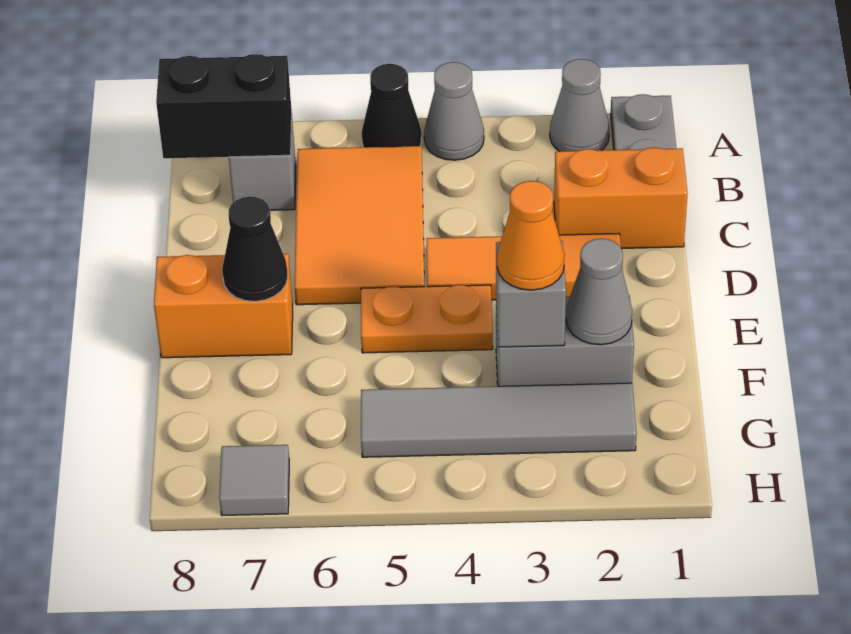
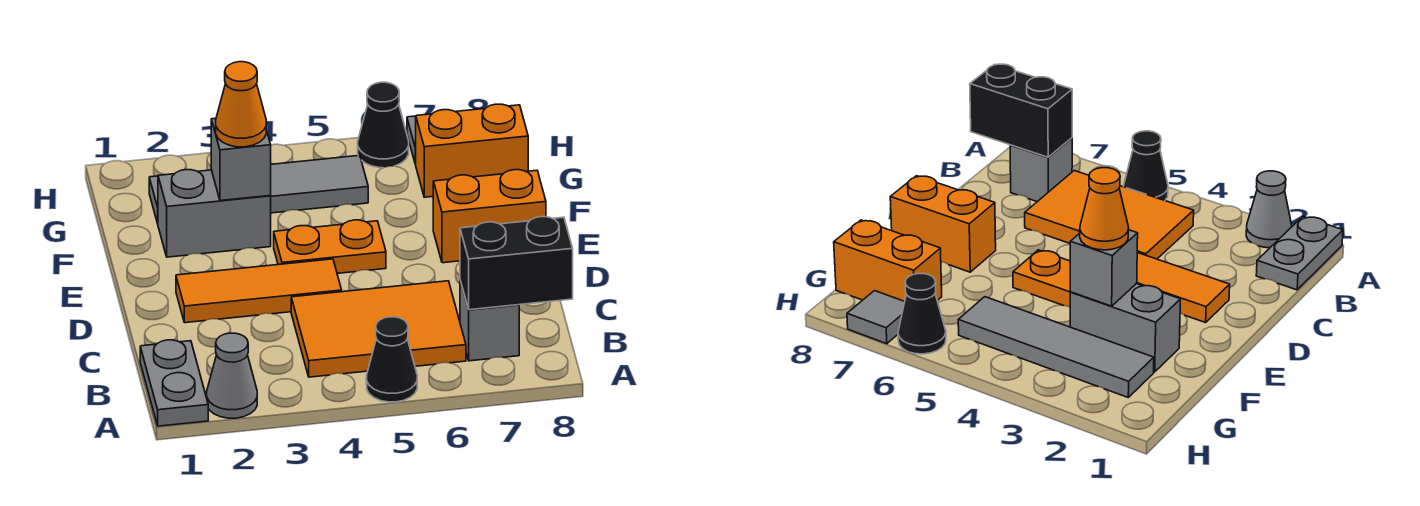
grey cone A4 level 1 -> none
orange tile B5:D6 level 1 -> orange tile B4:C6 level 1
orange brick C1:C2 level 1 -> orange brick G7:G8 level 1
black cone E7 level 2 -> black cone H6 level 1
grey cone F2 level 2 -> none

